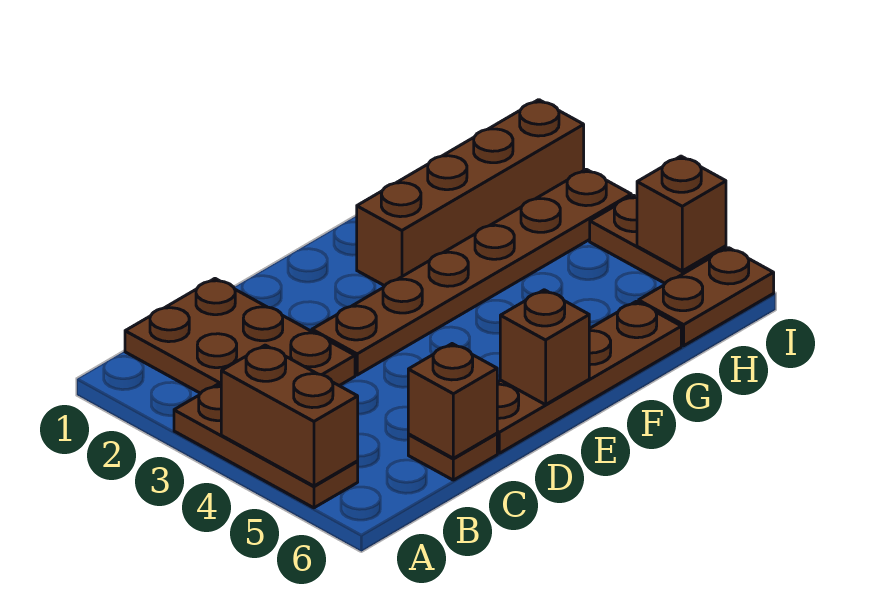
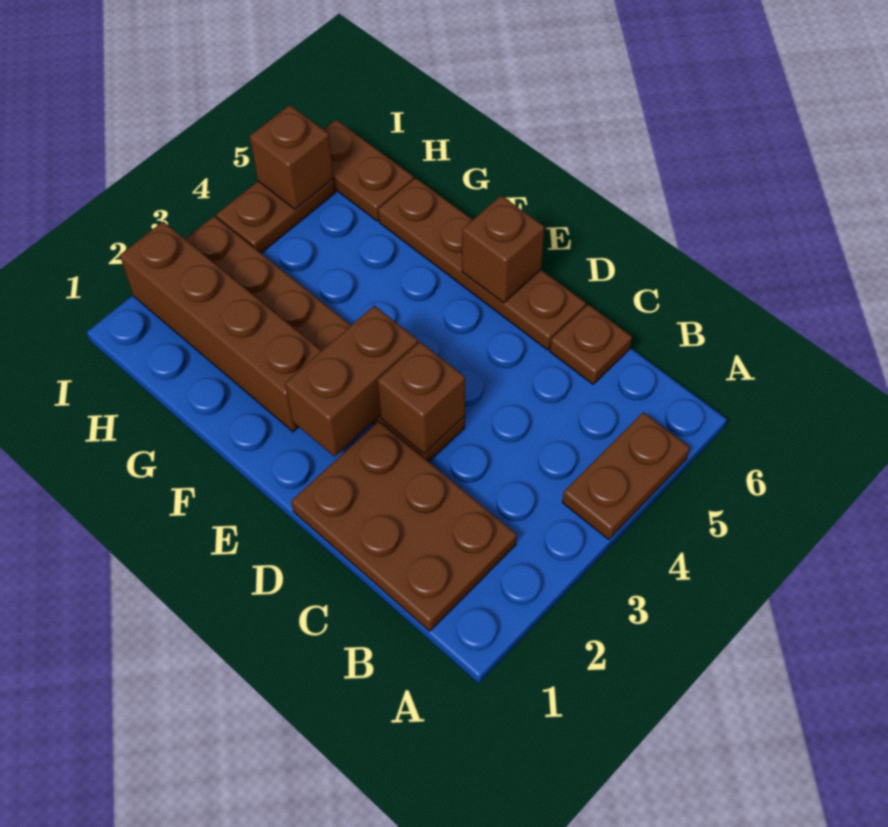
brown plate A3:A5 level 1 -> brown plate A4:A5 level 1
brown brick A4:A5 level 2 -> brown brick E2:E3 level 2
brown plate B1:C3 level 1 -> brown plate B1:D2 level 1
brown brick C6 level 2 -> brown brick D3 level 2

